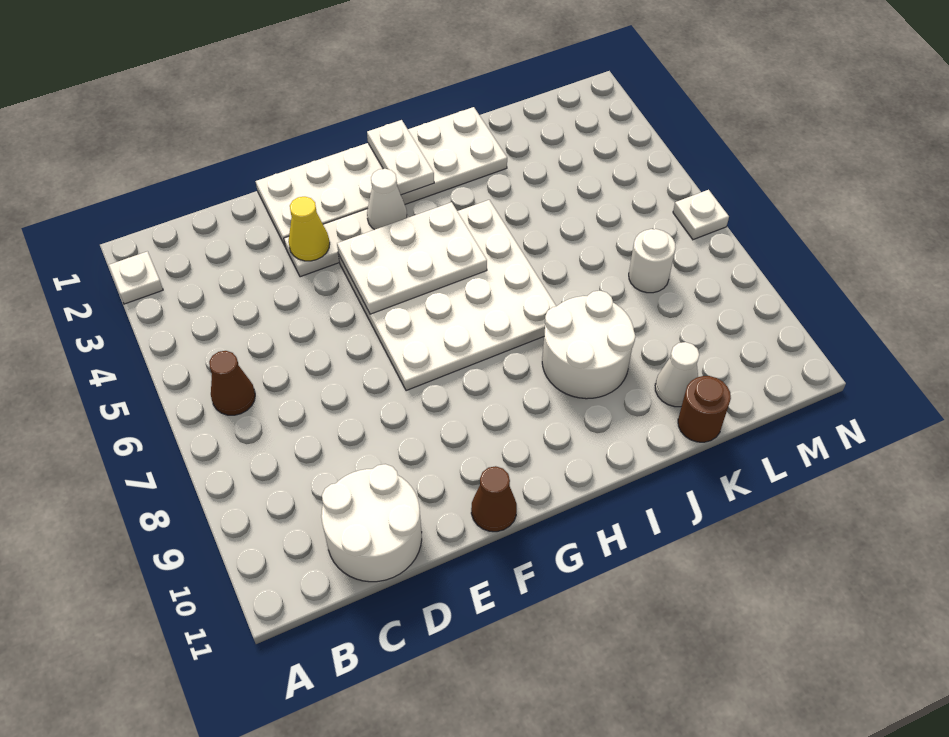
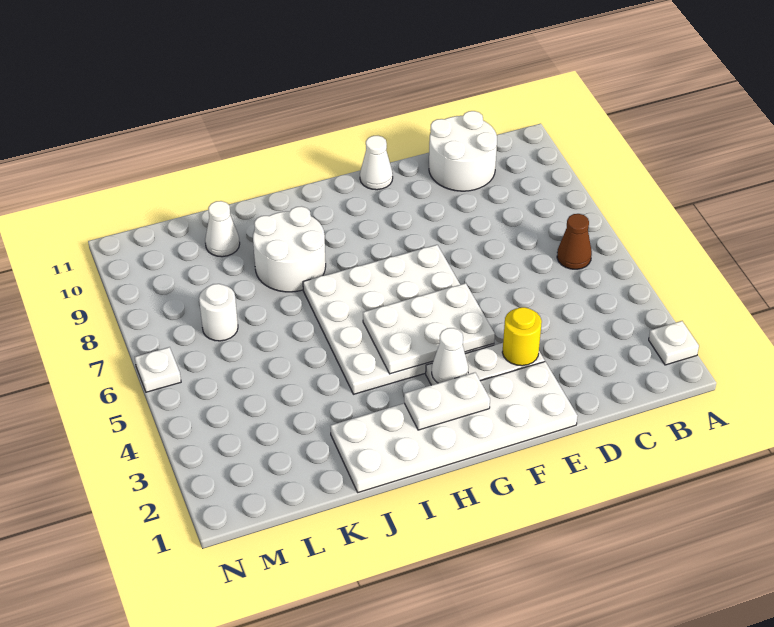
yellow cone E3 level 2 -> yellow round brick E3 level 2
brown cone F11 level 1 -> white cone F11 level 1
white plate H1:H2 level 2 -> white plate G2:H2 level 2
brown round brick K11 level 1 -> none

